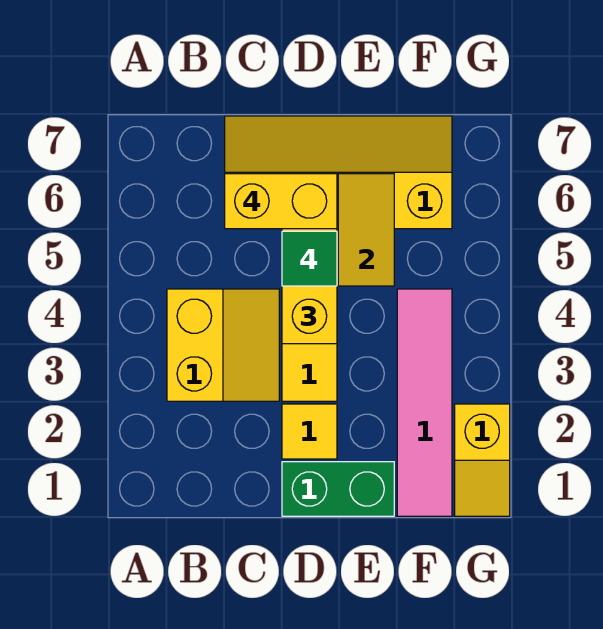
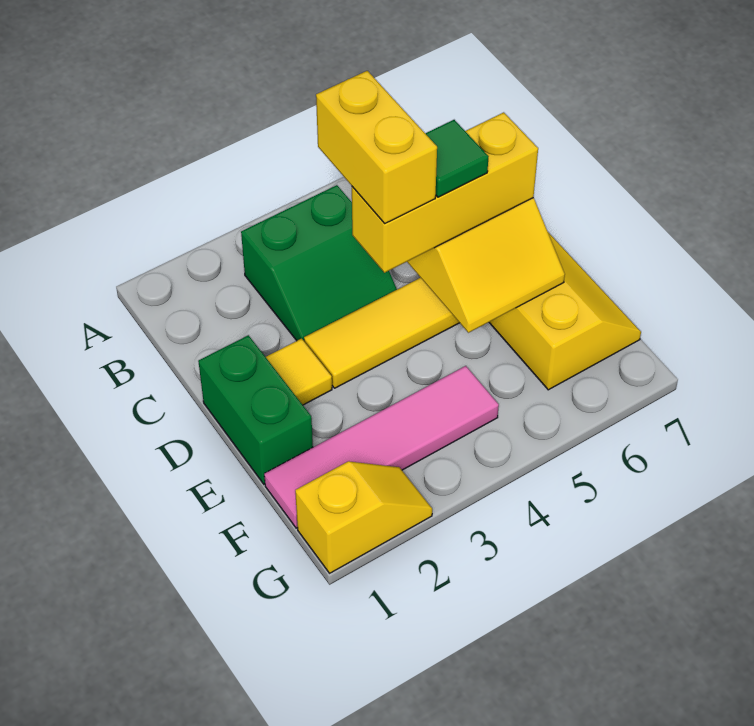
yellow slope B3:C4 level 1 top B -> green slope B3:C4 level 1 top B
yellow brick C6:D6 level 4 -> yellow brick C4:D4 level 4
yellow slope G1:G2 level 1 top 2 -> yellow slope G1:G2 level 1 top 1

